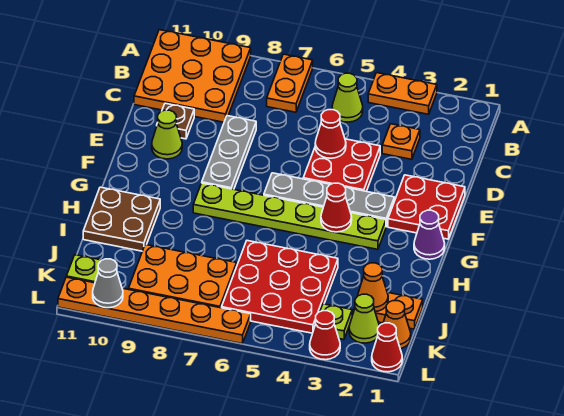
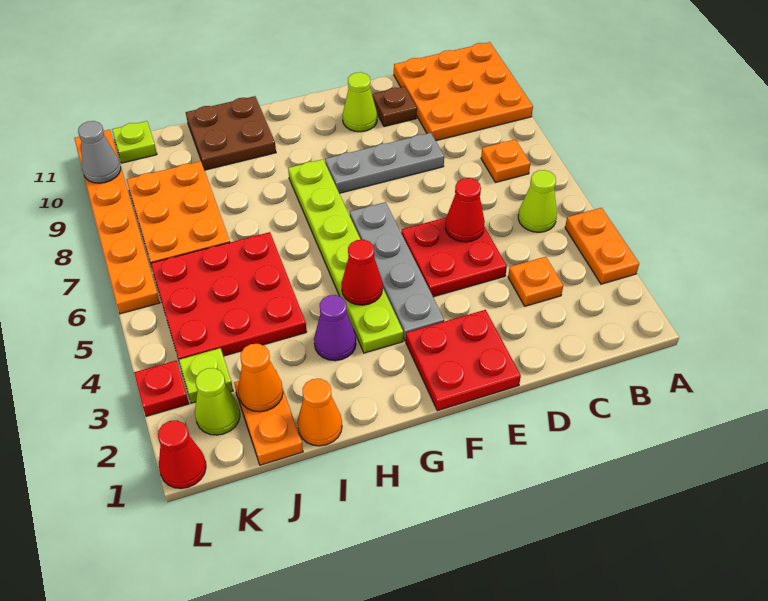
orange plate A7:B7 level 1 -> orange plate B7 level 1
purple cone G1 level 1 -> purple cone H3 level 1
orange cone K1 level 1 -> orange cone I1 level 1
red cone L3 level 1 -> red plate L3 level 1

